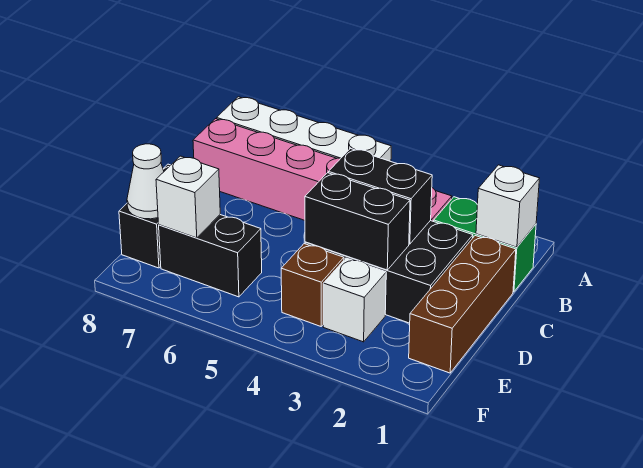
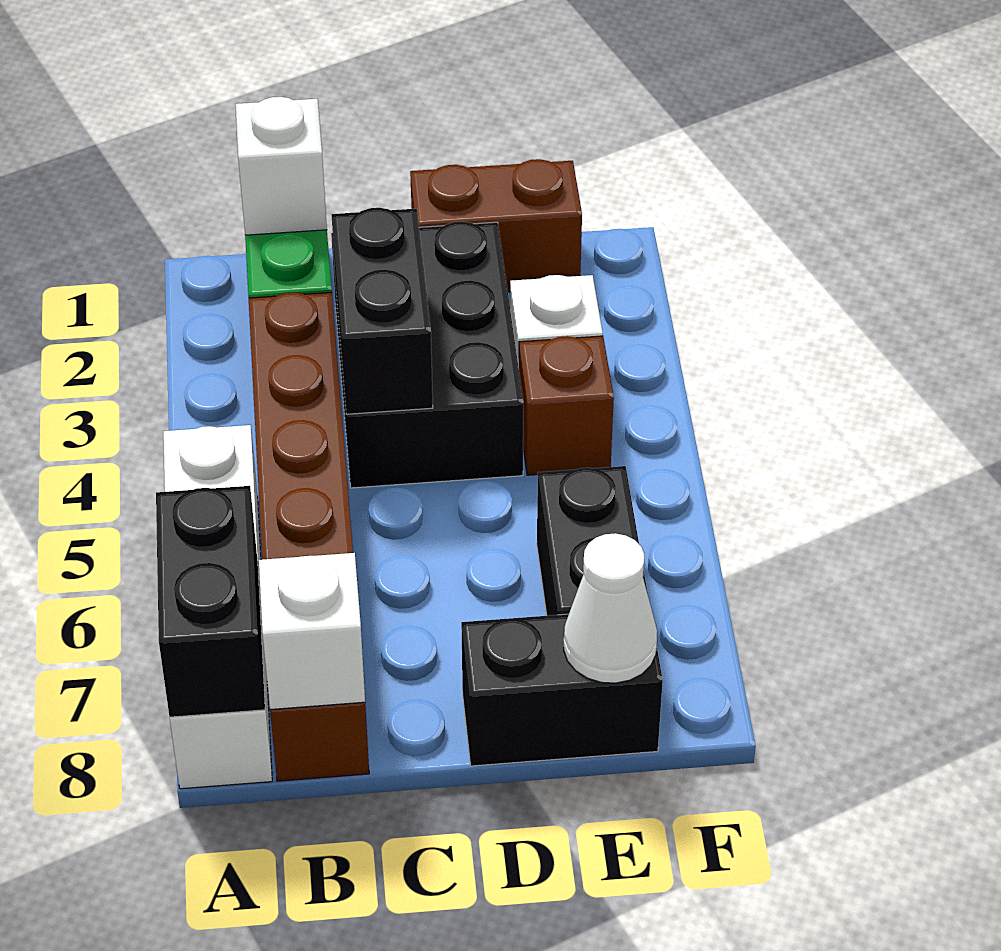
pink brick B3:B8 level 1 -> brown brick B3:B8 level 1
brown brick C1:E1 level 1 -> brown brick D1:E1 level 1
black brick D3:D4 level 2 -> black brick A7:A8 level 2
white brick E7 level 2 -> white brick B8 level 2

